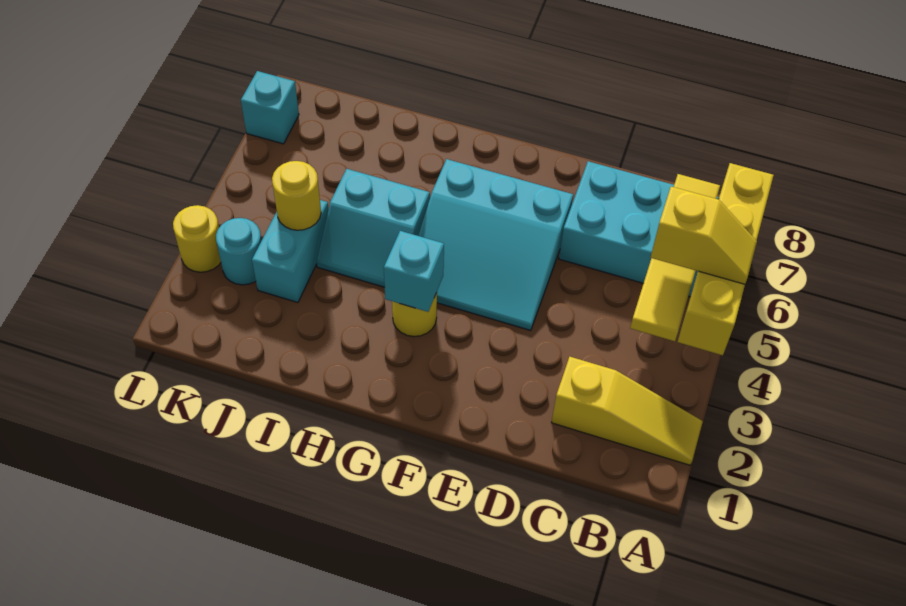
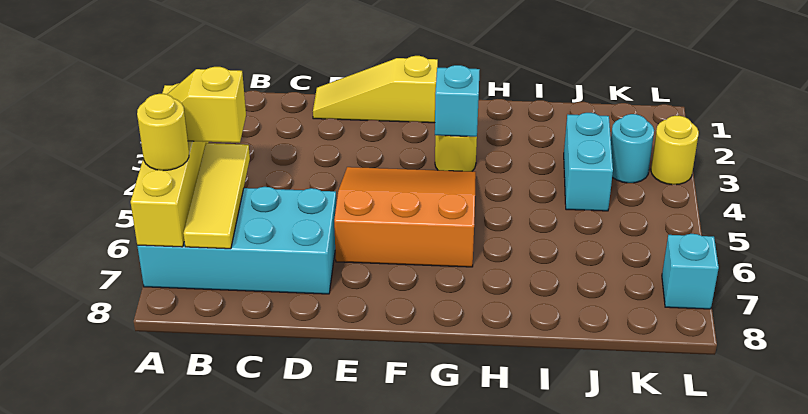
yellow slope A2:C2 level 1 top C -> yellow slope D1:F1 level 1 top F
yellow tile B4:B7 level 2 -> yellow tile B5:B7 level 2
cyan slope E4:G6 level 1 top 6 -> orange slope E4:G6 level 1 top 6
cyan slope H4:I5 level 1 top 5 -> none
yellow round brick J4 level 2 -> yellow round brick A6 level 3

